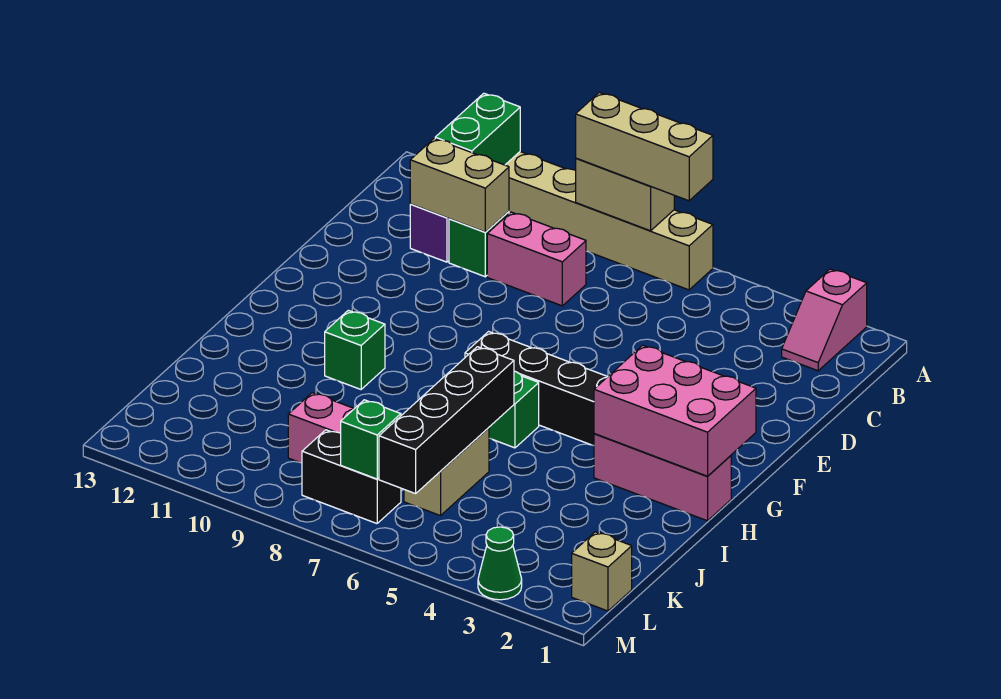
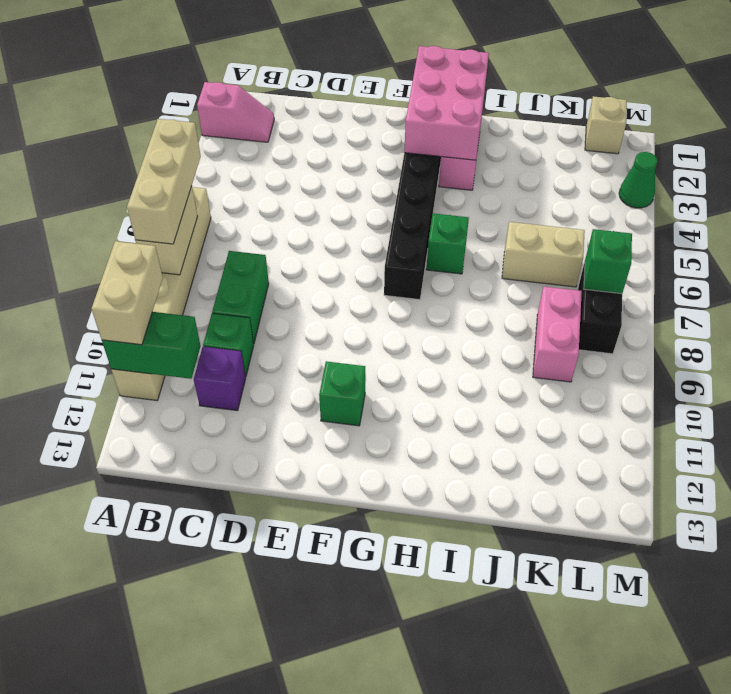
pink brick C8:C9 level 1 -> green brick C8:C9 level 1
tan brick C10:C11 level 2 -> tan brick A10:A11 level 3
green brick H10 level 1 -> green brick F11 level 1
black brick I6:L6 level 2 -> none

